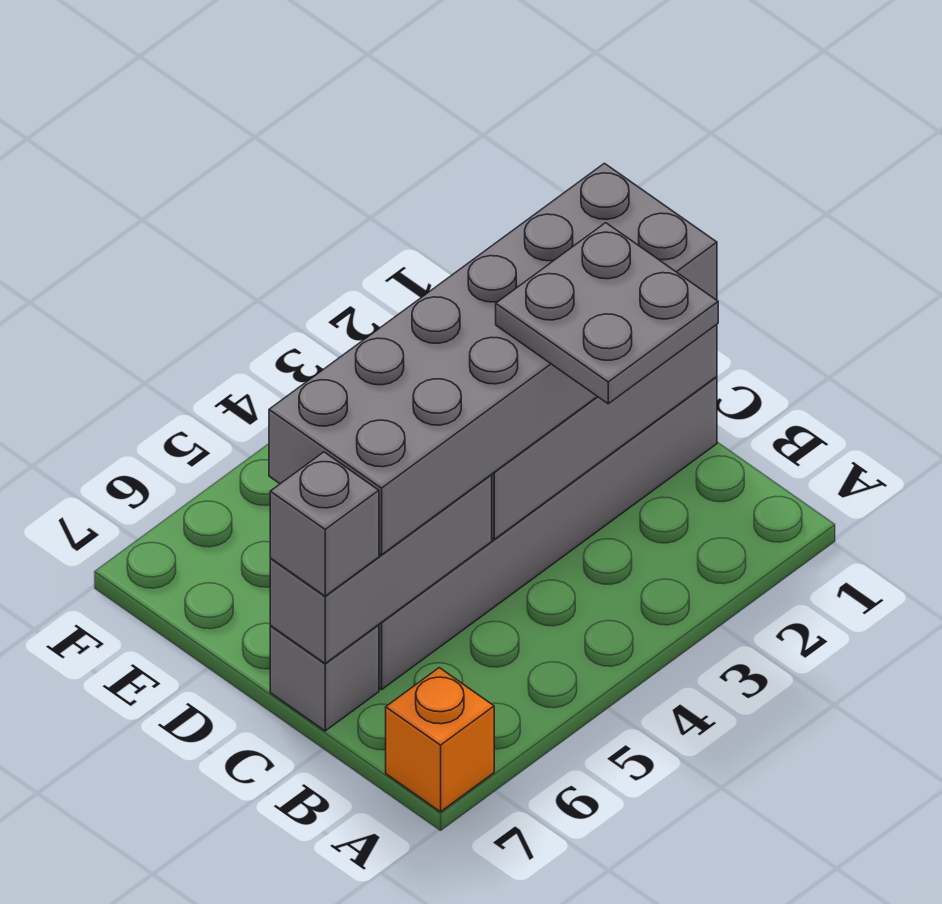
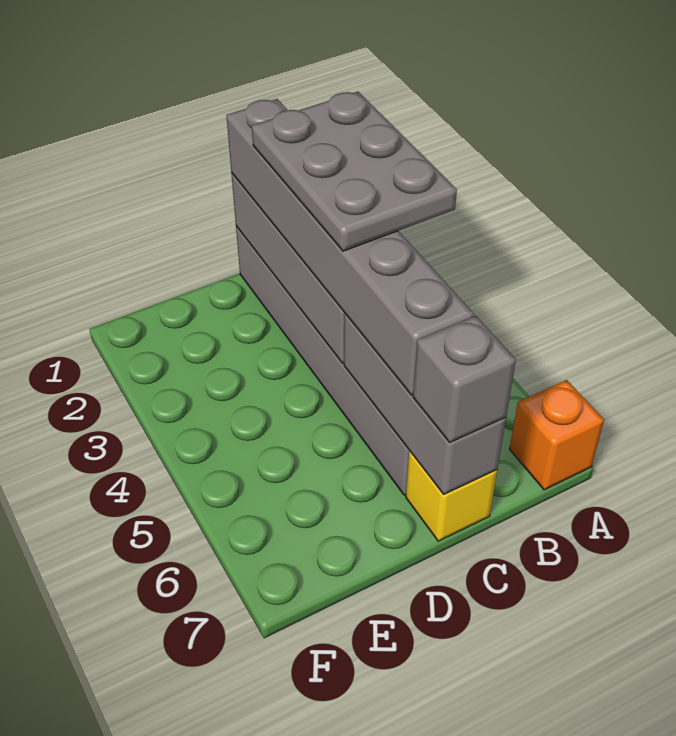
grey plate B2:C3 level 4 -> grey plate B2:C4 level 4
grey brick C1:D6 level 3 -> grey brick C1:C6 level 3
grey brick C7 level 1 -> yellow brick C7 level 1

